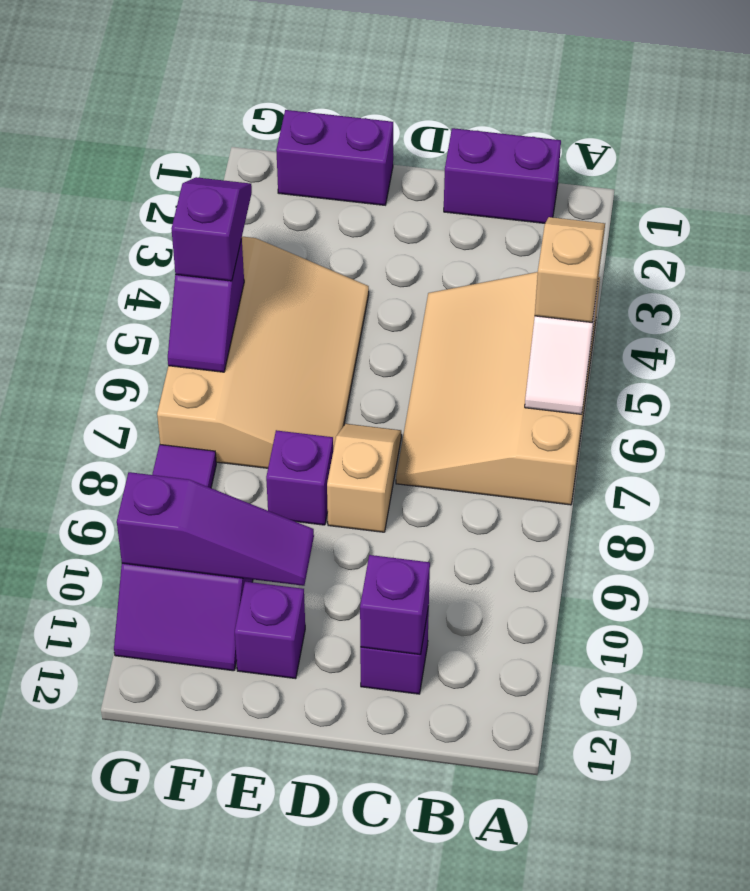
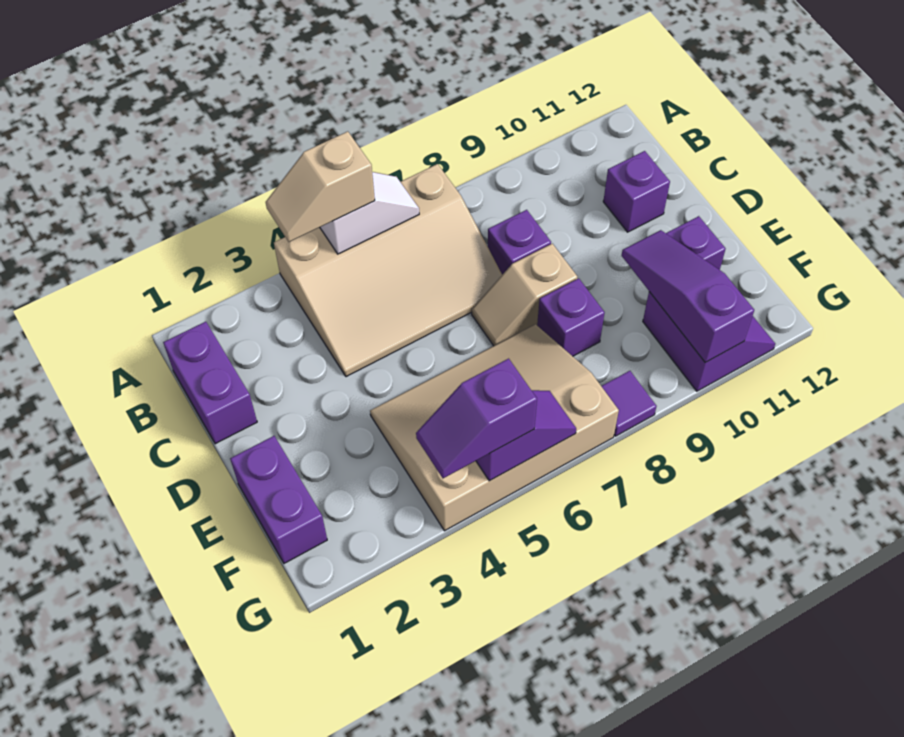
purple brick C11 level 2 -> purple brick C8 level 1

